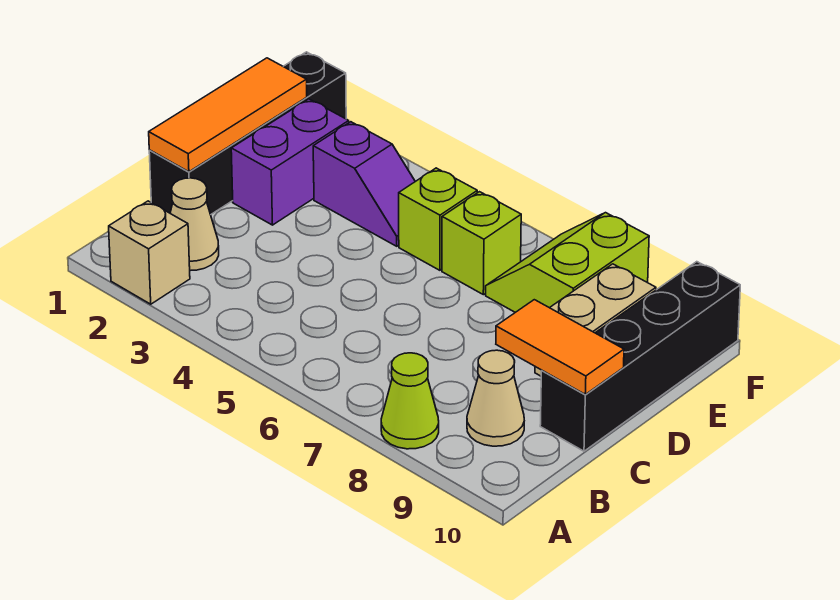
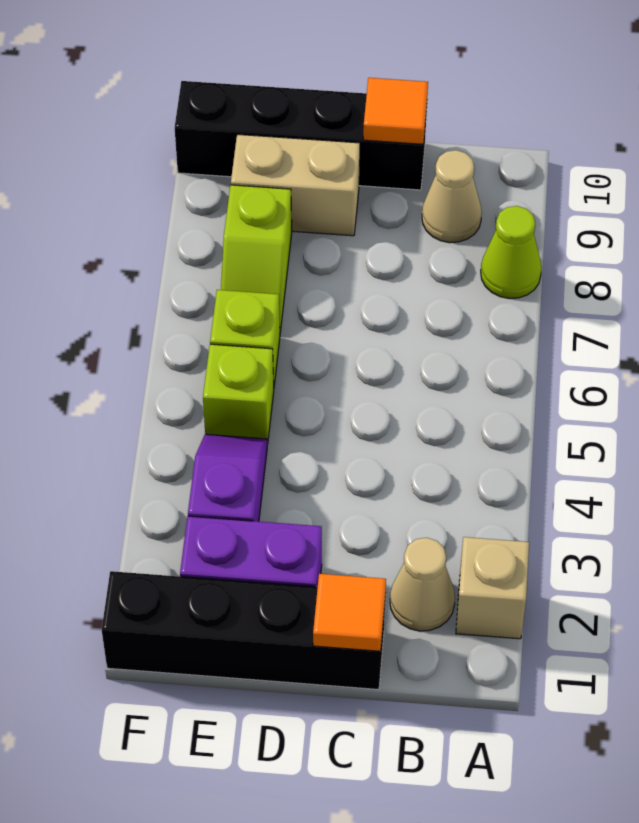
orange tile C1:E1 level 2 -> orange tile C1 level 2
orange tile C9:C10 level 2 -> orange tile C10 level 2
lime slope E7:F8 level 1 top 8 -> lime slope E7:E8 level 1 top 8

